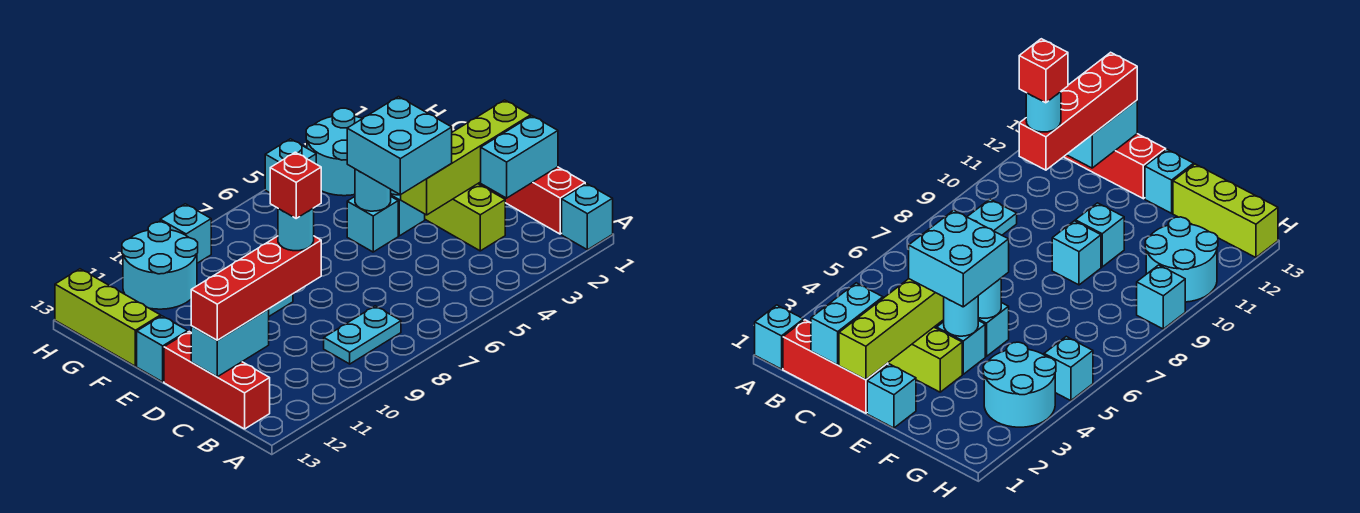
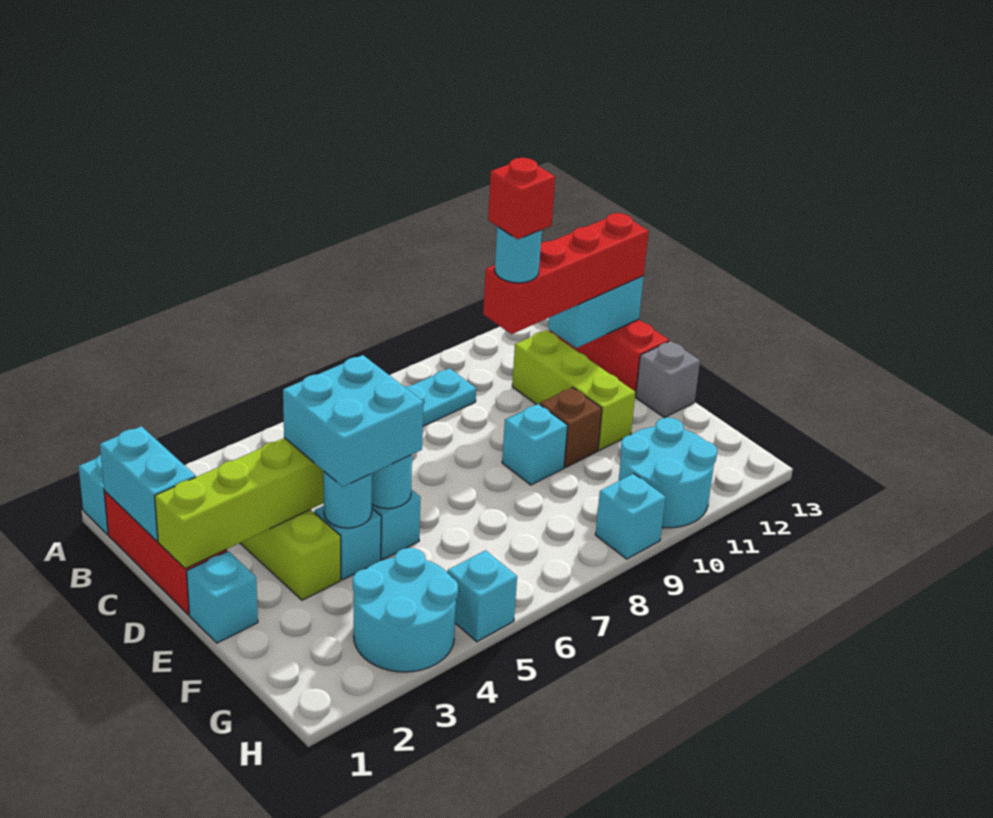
cyan brick C1:C2 level 2 -> cyan brick B1:C1 level 2
cyan brick E10 level 1 -> brown brick E10 level 1
cyan brick E13 level 1 -> grey brick E13 level 1
lime brick F13:H13 level 1 -> lime brick C11:E11 level 1

